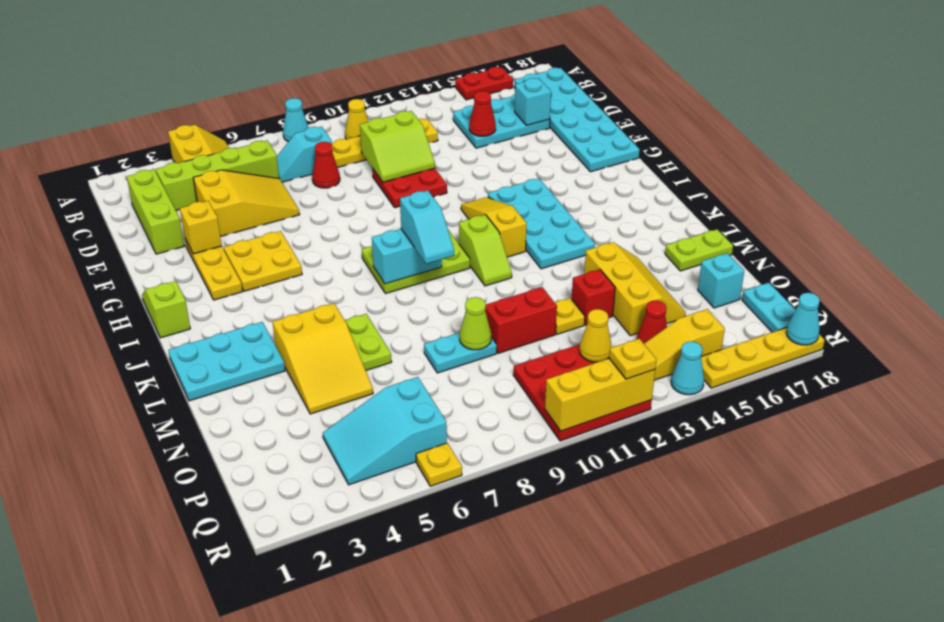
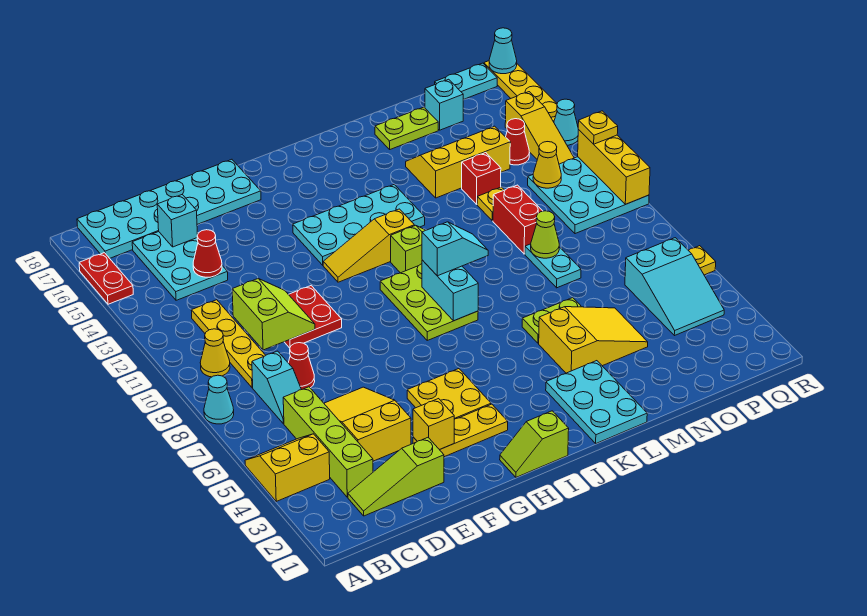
lime brick C2:E2 level 1 -> lime slope C2:E2 level 1 top E
lime plate M17:M18 level 1 -> lime plate M17:N17 level 1
red plate P10:R12 level 1 -> cyan plate P10:R12 level 1

